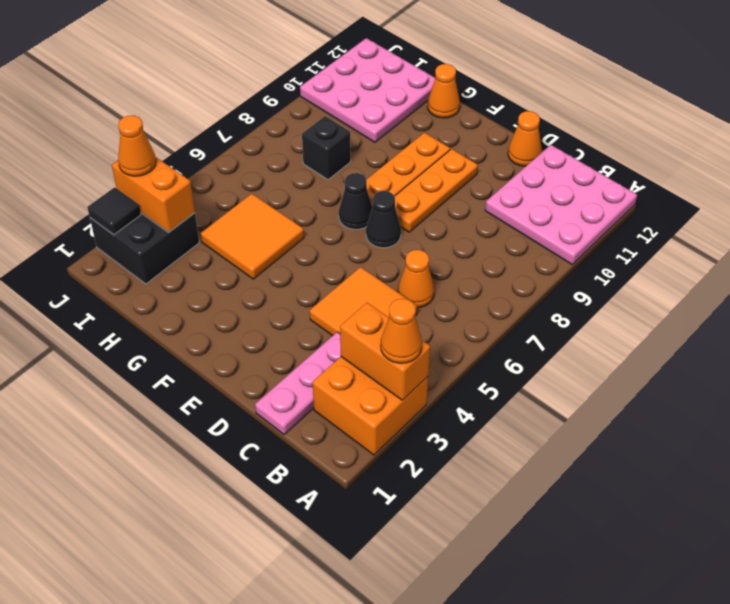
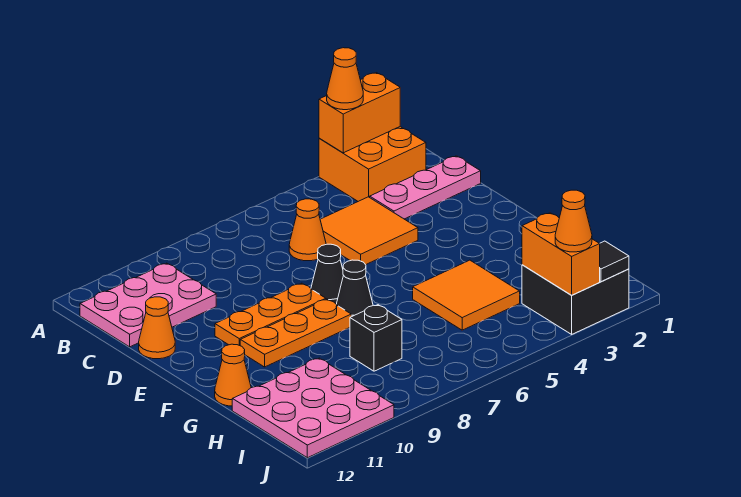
orange brick A3:B3 level 2 -> orange brick A2:A3 level 2
pink plate A10:C12 level 1 -> pink plate B10:C12 level 1

